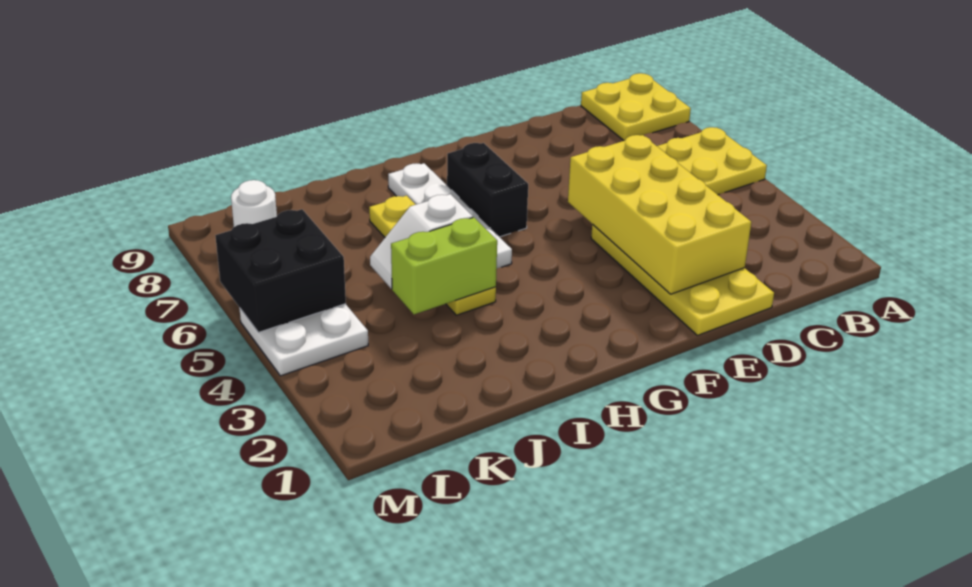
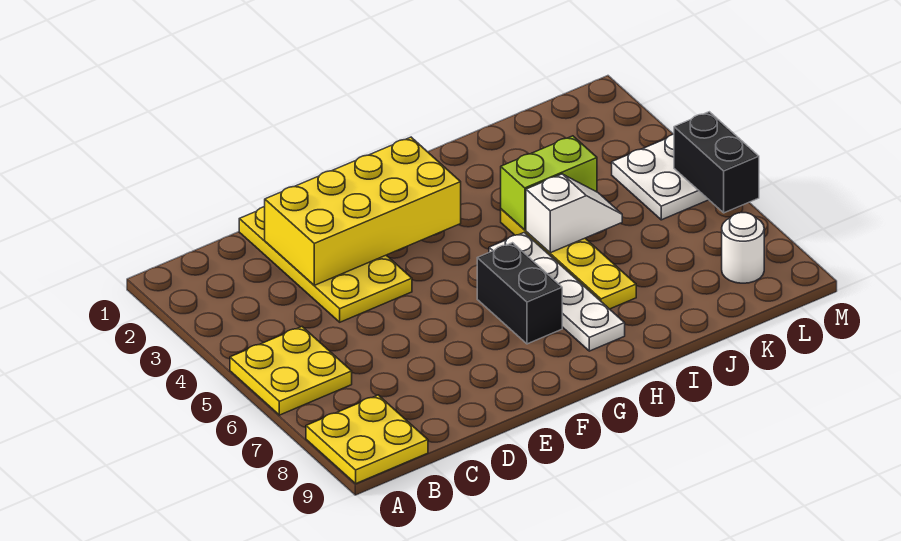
yellow brick D2:E5 level 2 -> yellow brick D2:G3 level 2
black brick L5:M6 level 2 -> black brick M5:M6 level 2

